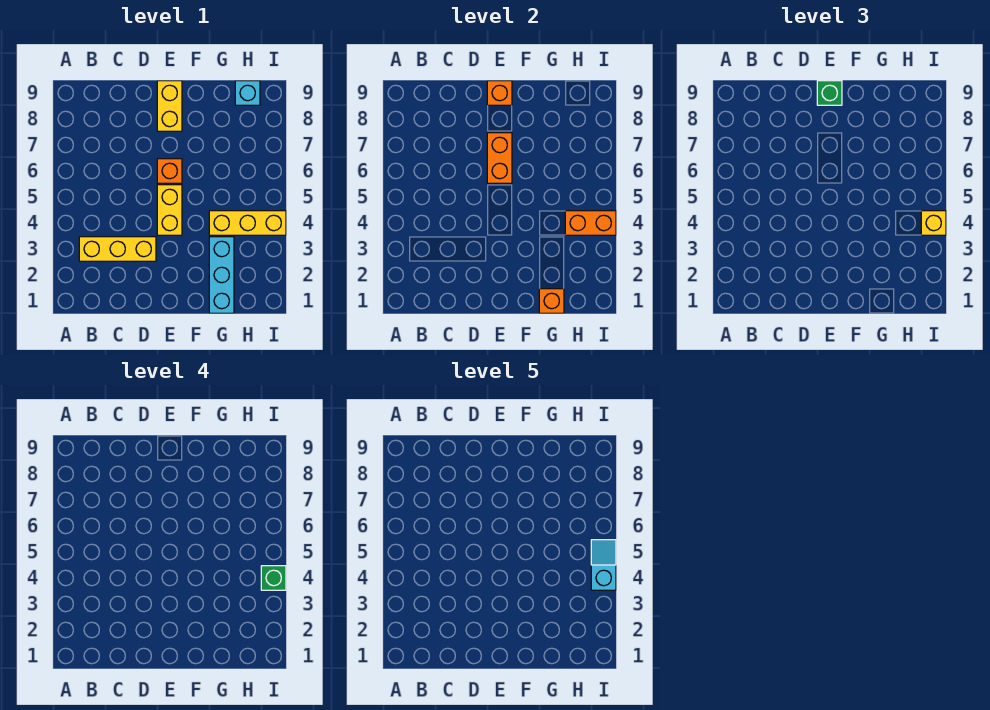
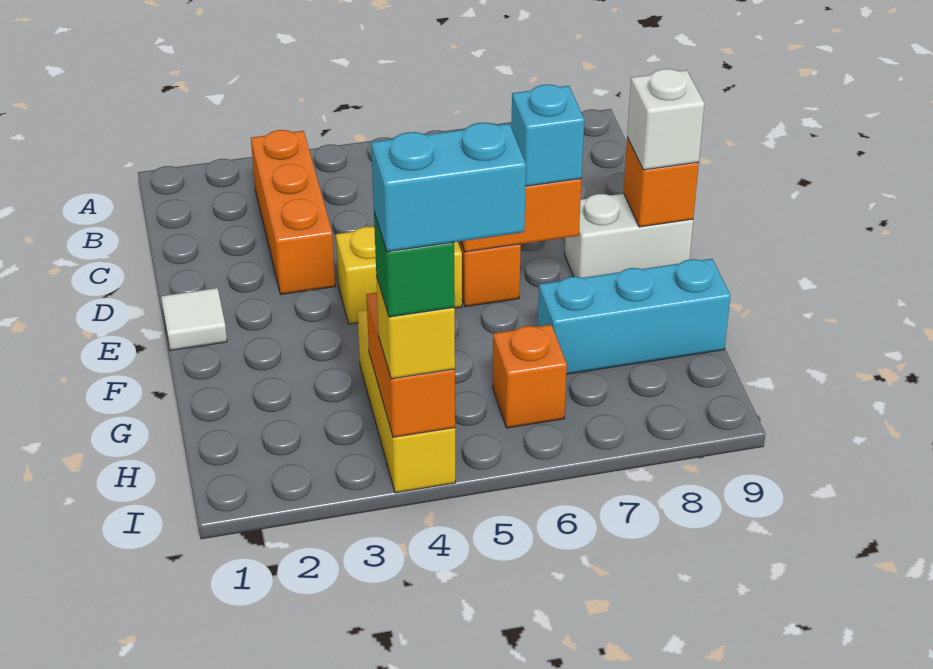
yellow brick B3:D3 level 1 -> orange brick B3:D3 level 1
none -> white tile E1 level 1
yellow brick E8:E9 level 1 -> white brick E8:E9 level 1
green brick E9 level 3 -> white brick E9 level 3
cyan brick G1:G3 level 1 -> cyan brick G7:G9 level 1
orange brick G1 level 2 -> orange brick H6 level 1
cyan brick H9 level 1 -> cyan brick E7 level 3
cyan slope I4:I5 level 5 top 4 -> cyan brick I4:I5 level 5

